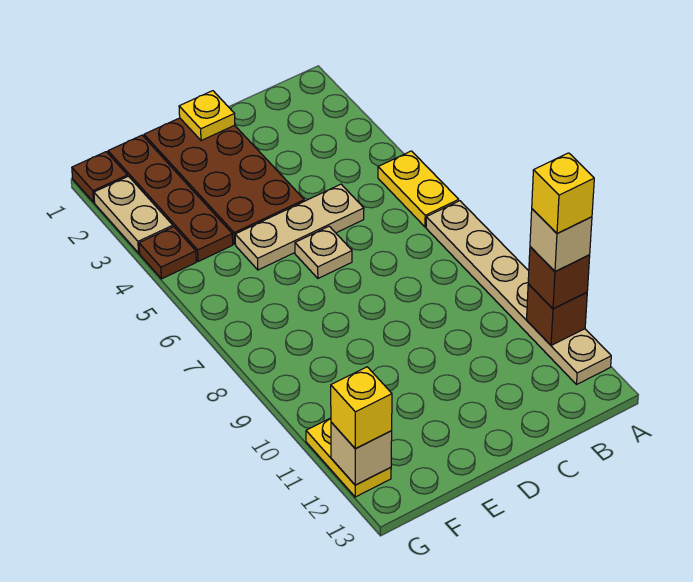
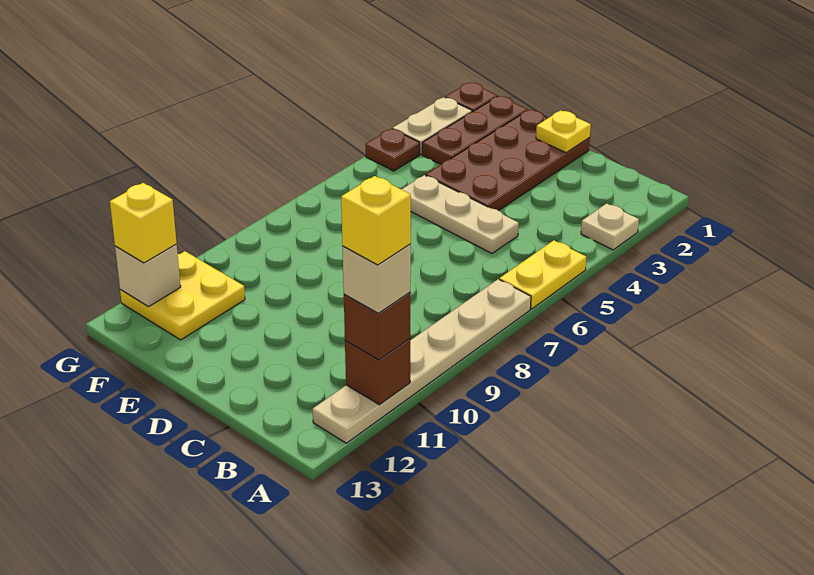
tan plate D6 level 1 -> tan plate A3 level 1
brown plate F1:F4 level 1 -> brown plate F1:F3 level 1
yellow plate G11:G12 level 1 -> yellow plate F11:G12 level 1

